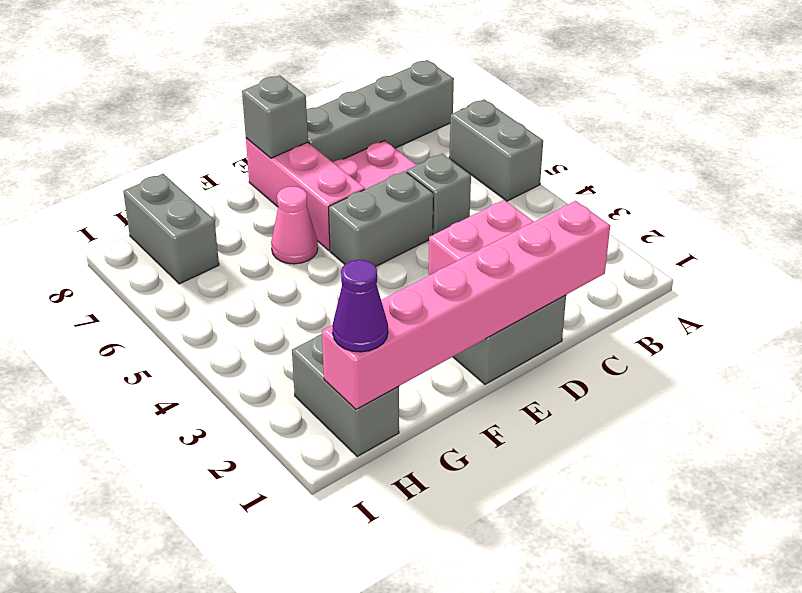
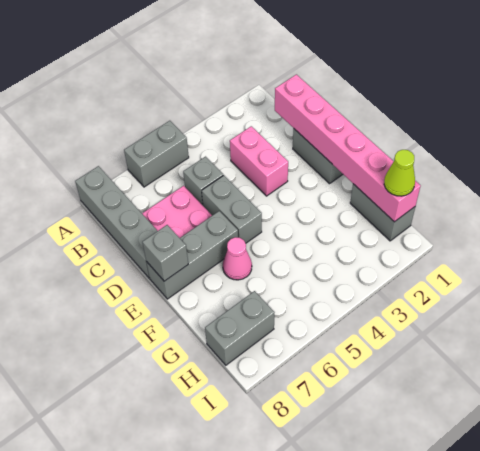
pink brick E6:E8 level 1 -> grey brick E6:E8 level 1
grey brick H1:H2 level 1 -> grey brick G1:H1 level 1
purple cone H1 level 3 -> lime cone H1 level 3

